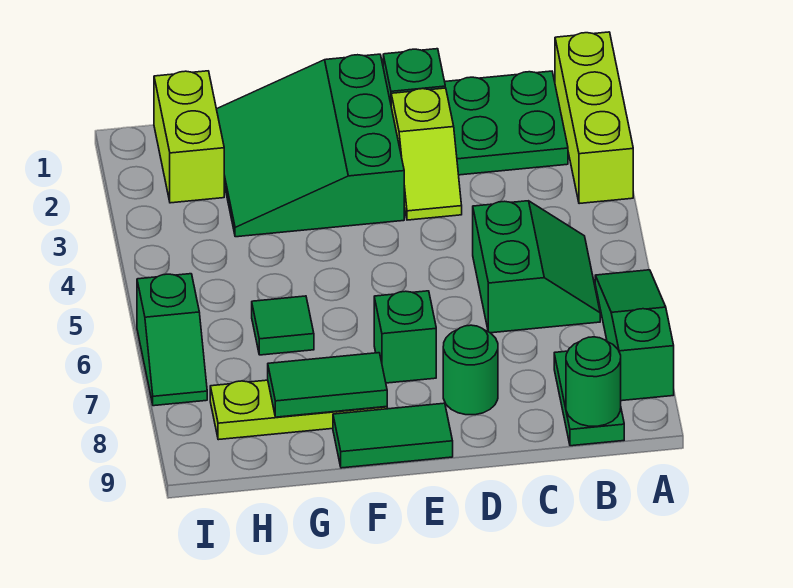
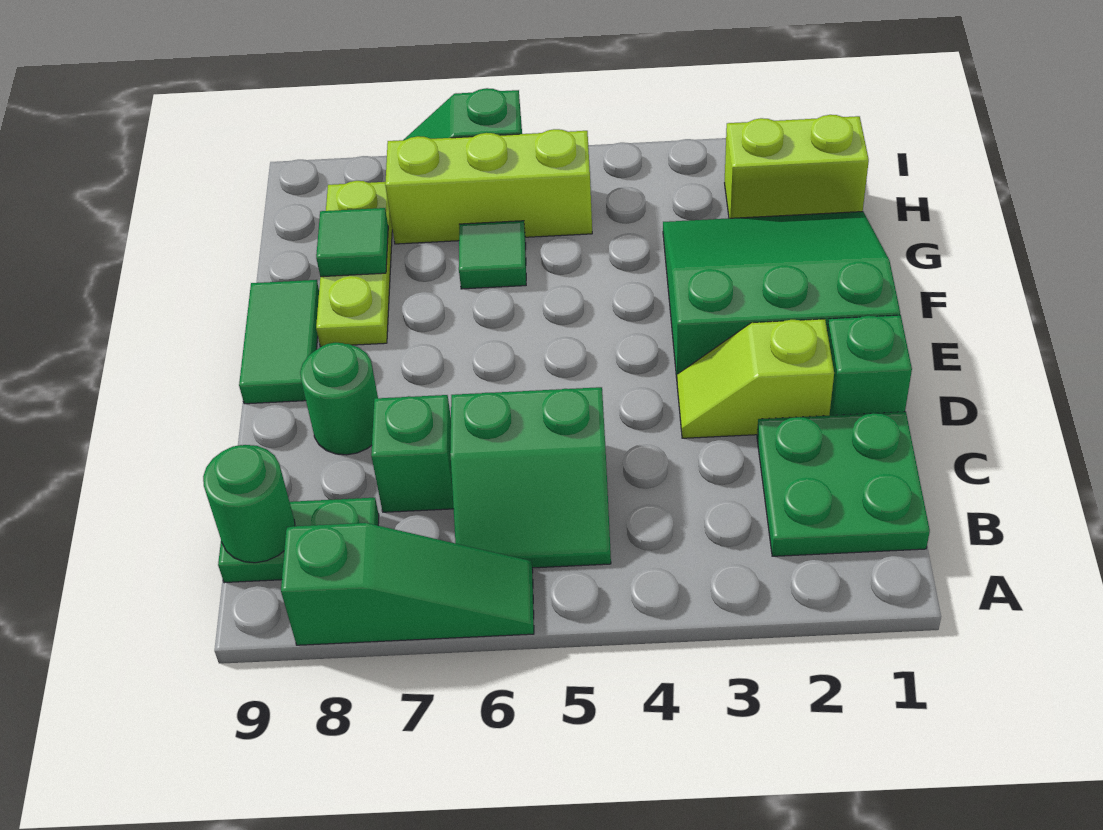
lime brick A1:A3 level 1 -> lime brick H5:H7 level 1
green brick E7 level 1 -> green brick C7 level 1
green tile F8:G8 level 2 -> green tile G8 level 2

